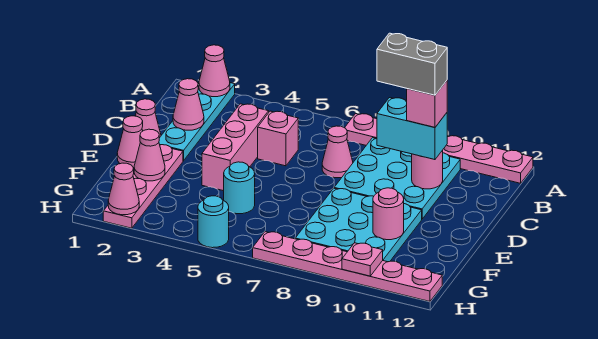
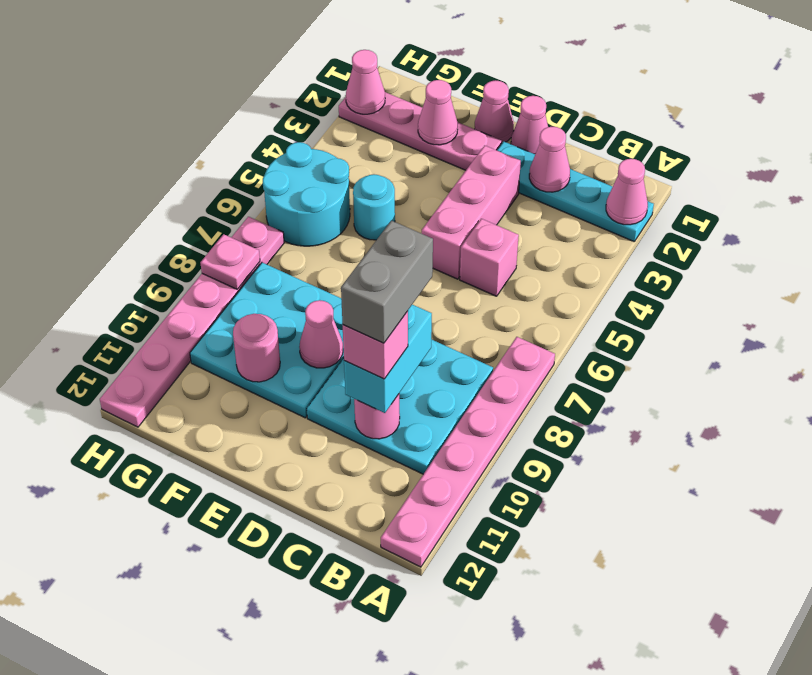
pink brick C4:E4 level 1 -> pink brick D3:D5 level 1
pink cone C7 level 1 -> pink cone E9 level 2
cyan round brick H5 level 1 -> cyan round brick G5:H6 level 1
pink plate H10 level 2 -> pink plate H8 level 2

